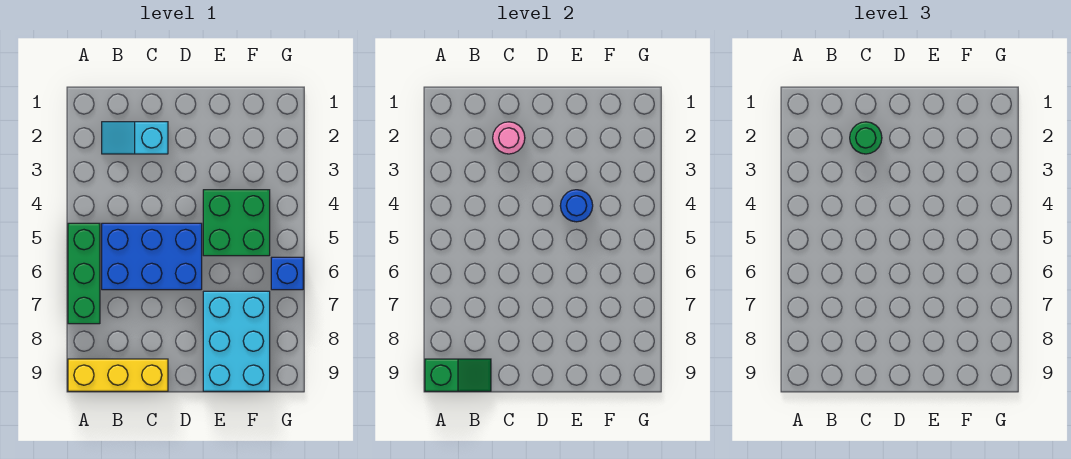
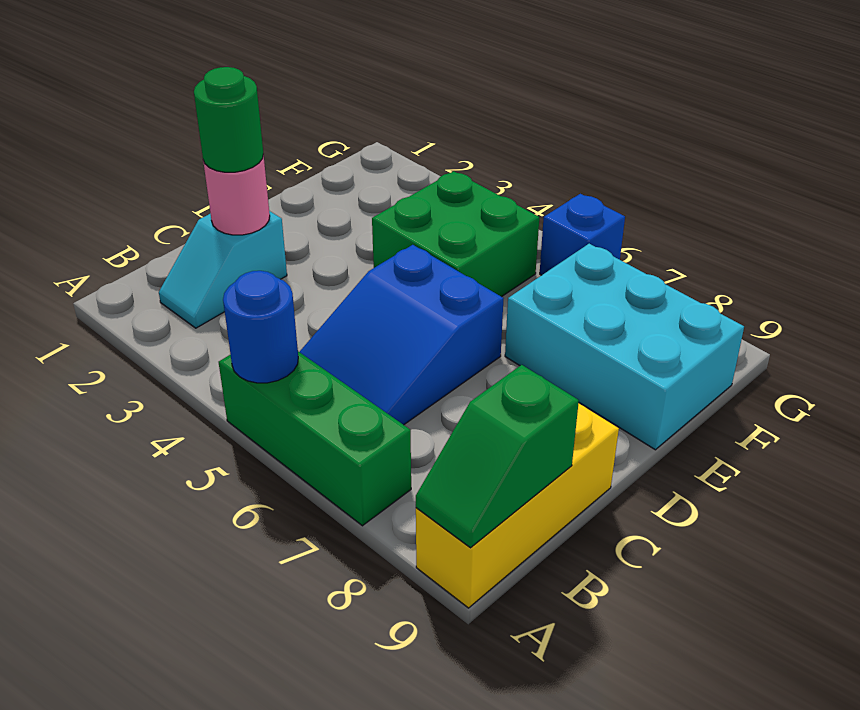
green slope A9:B9 level 2 top A -> green slope A9:B9 level 2 top B
blue brick B5:D6 level 1 -> blue slope B5:D6 level 1 top D
blue round brick E4 level 2 -> blue round brick A5 level 2

